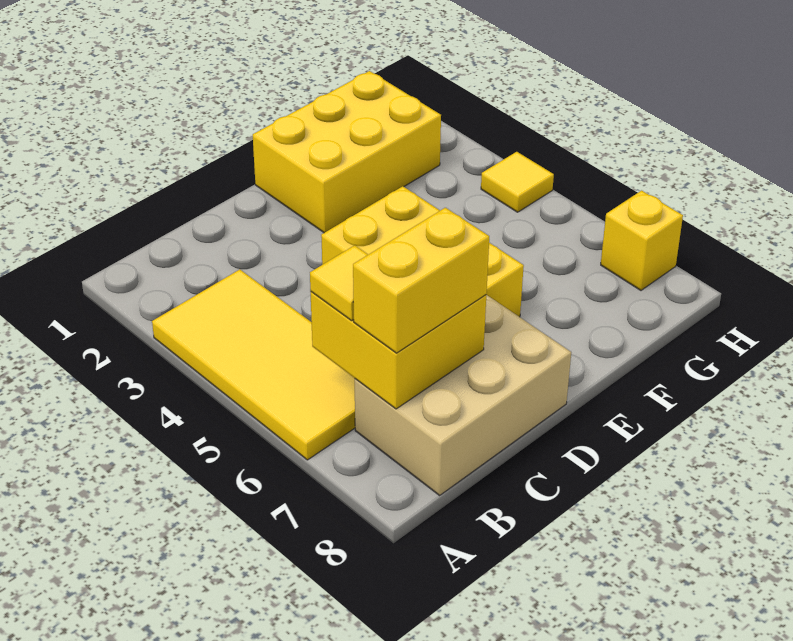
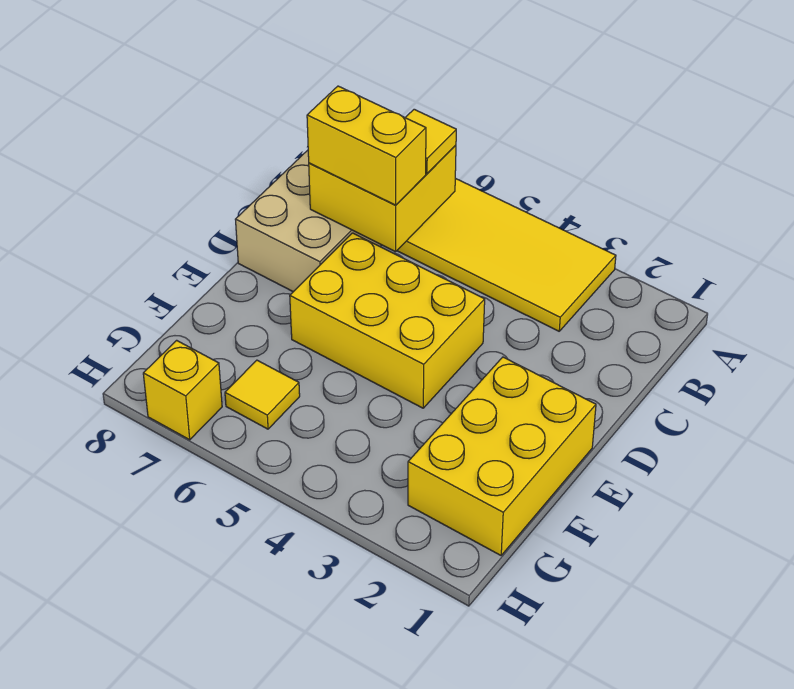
yellow brick B7:C7 level 3 -> yellow brick C6:C7 level 3
yellow tile H4 level 1 -> yellow tile G6 level 1

